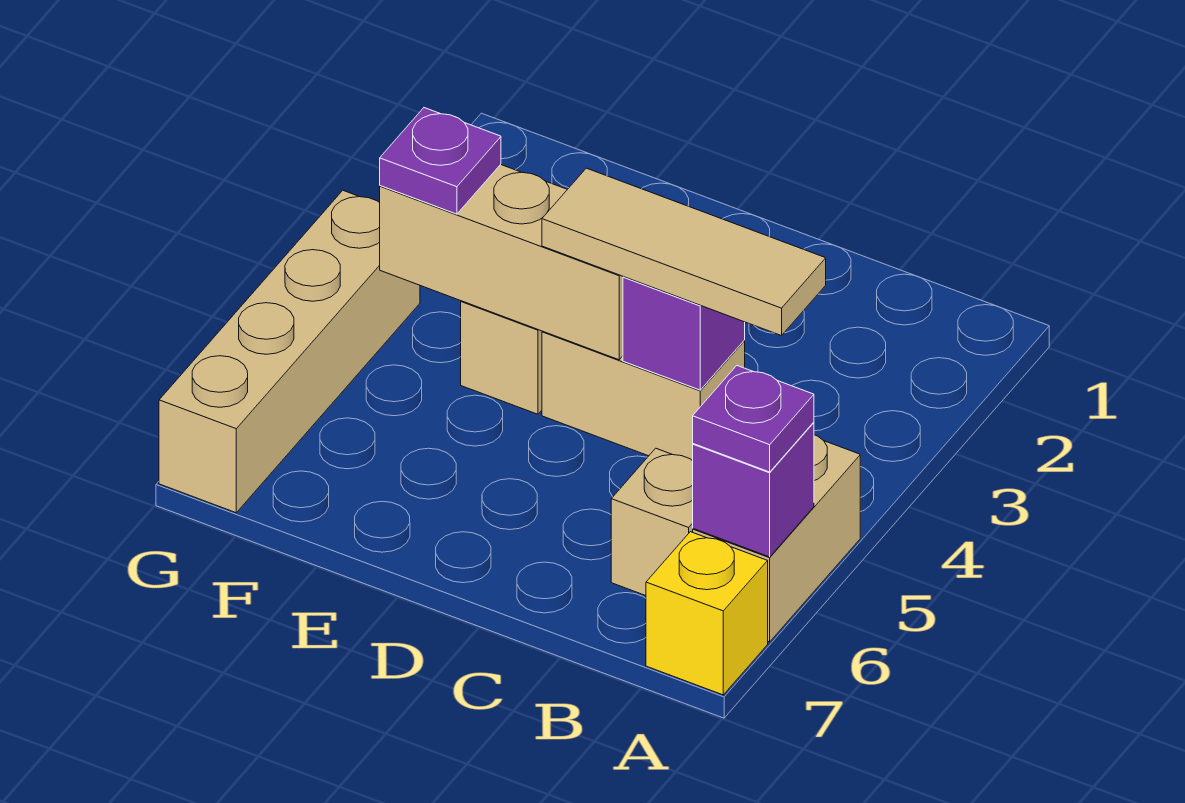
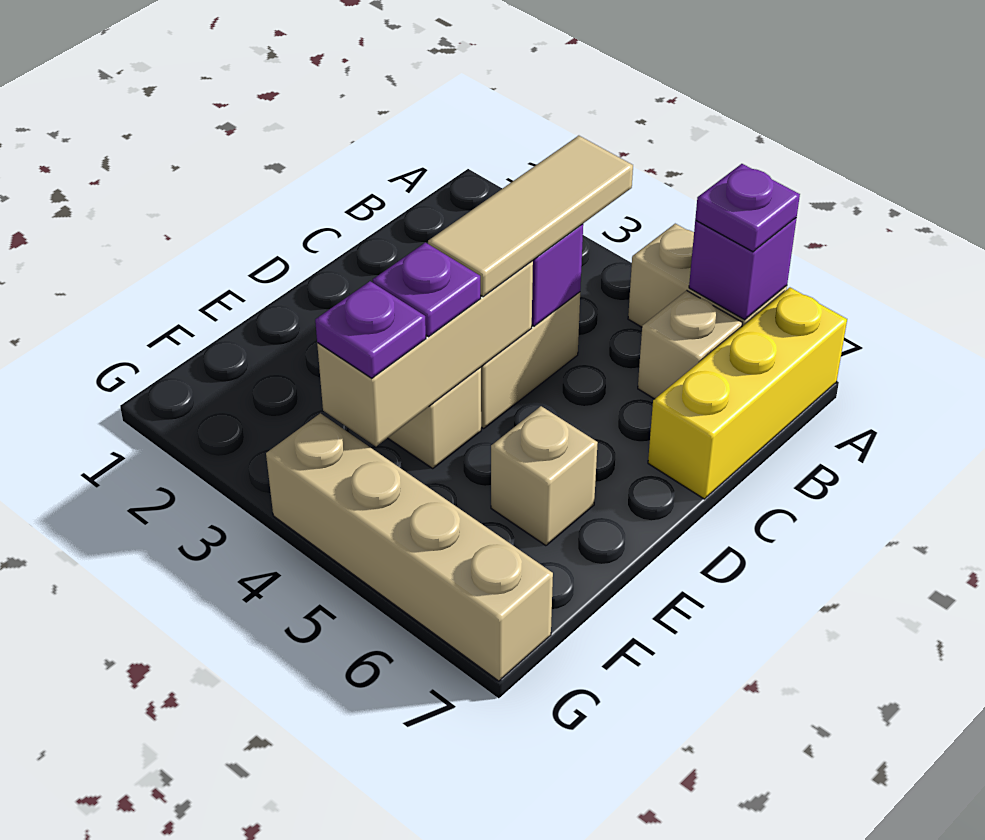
yellow brick A7 level 1 -> yellow brick A7:C7 level 1
none -> purple plate E4 level 3
none -> tan brick E6 level 1

